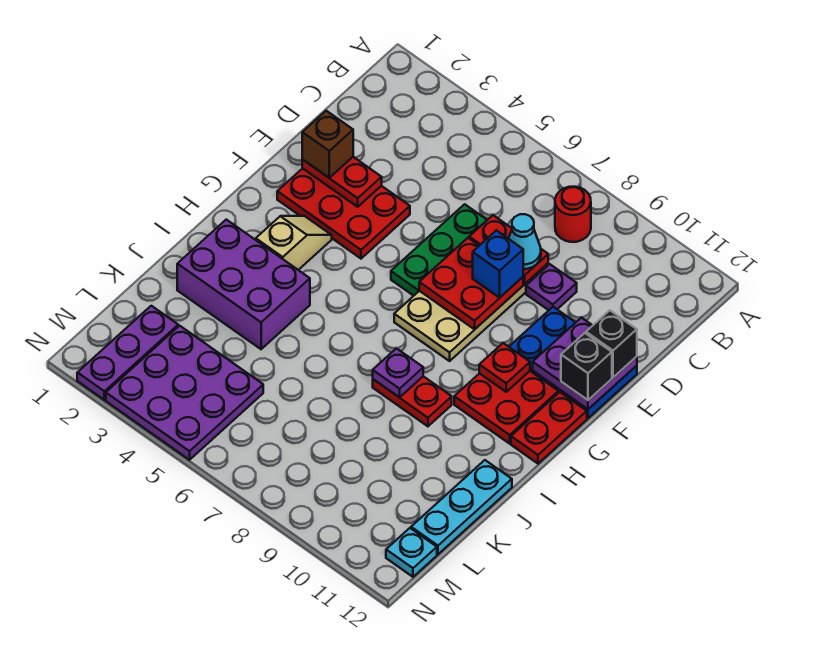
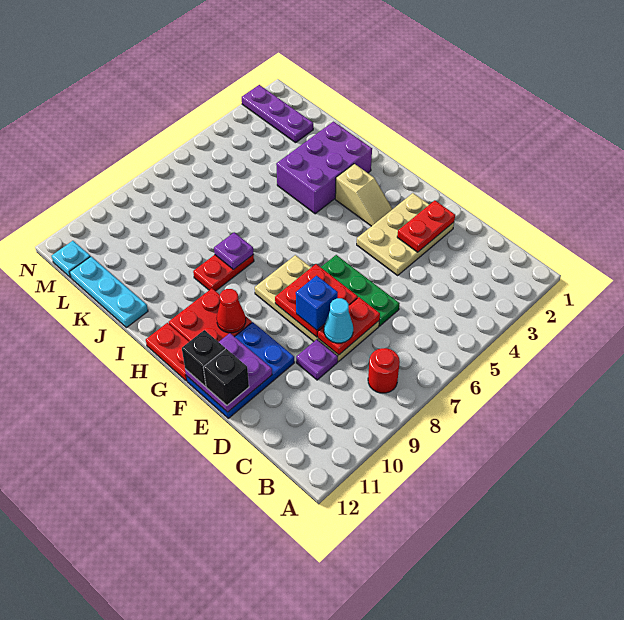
red plate E2:F4 level 1 -> tan plate E2:F4 level 1
brown brick E2 level 3 -> none
red plate G10 level 2 -> red cone G10 level 2
purple plate L3:N5 level 1 -> none

